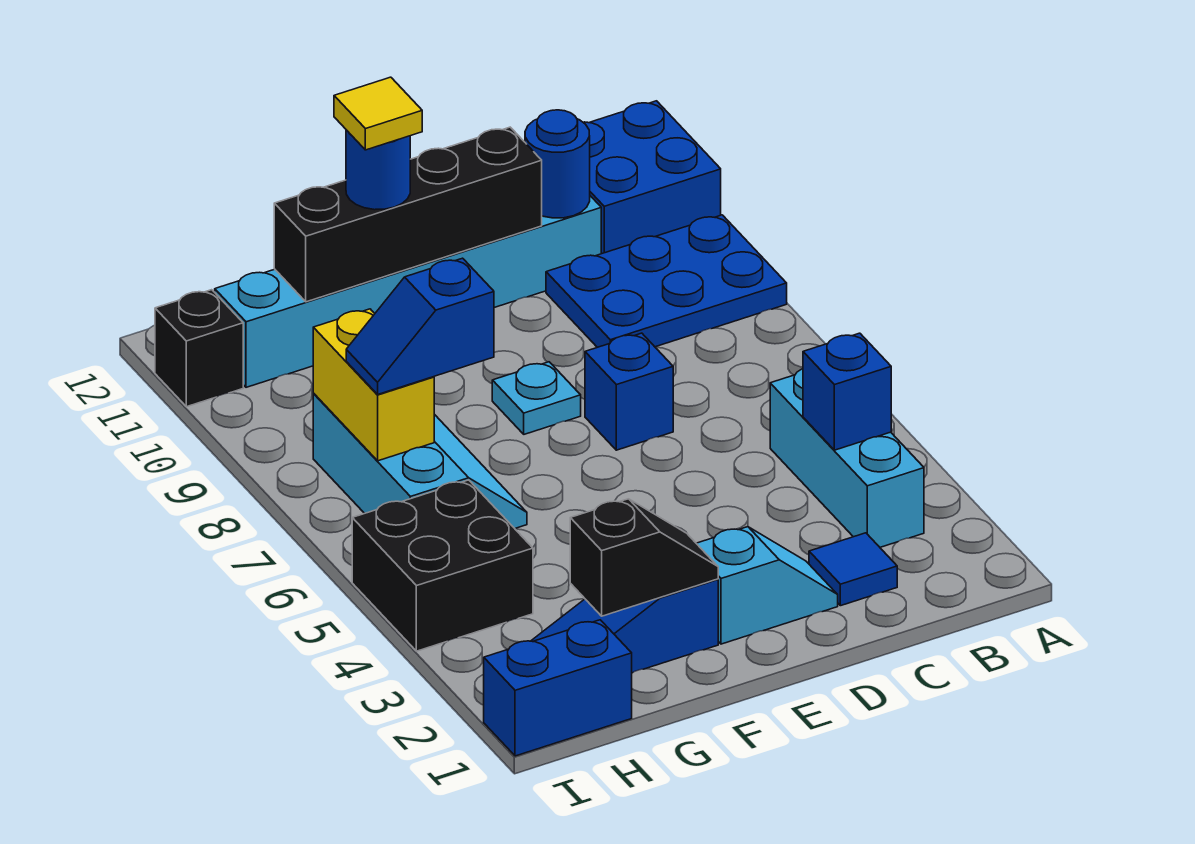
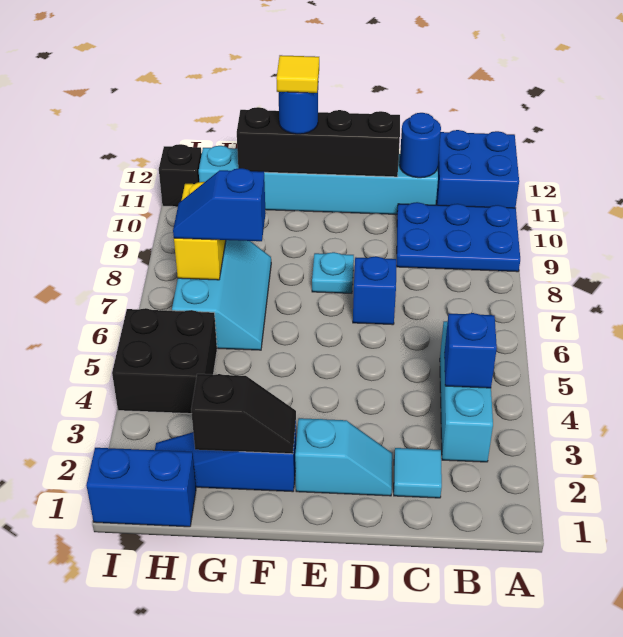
blue tile C2 level 1 -> cyan tile C2 level 1

